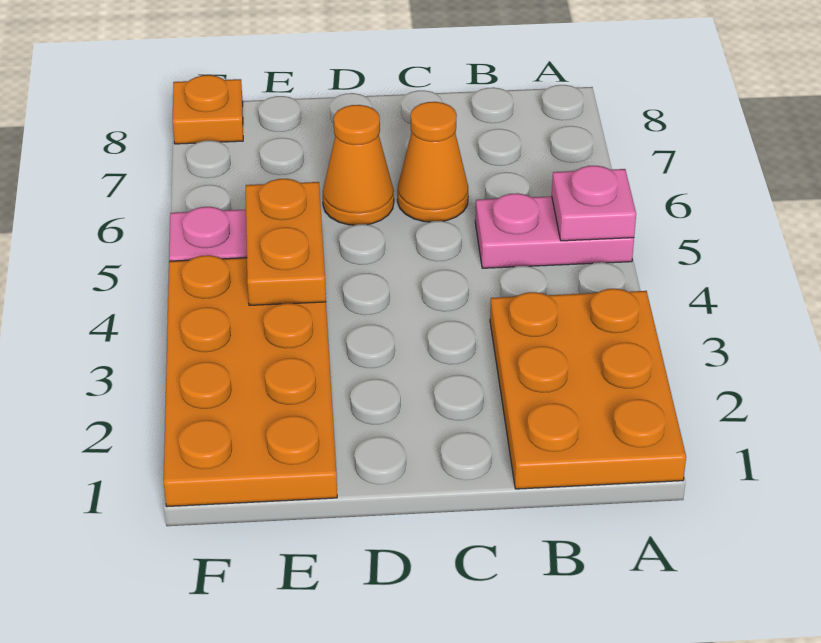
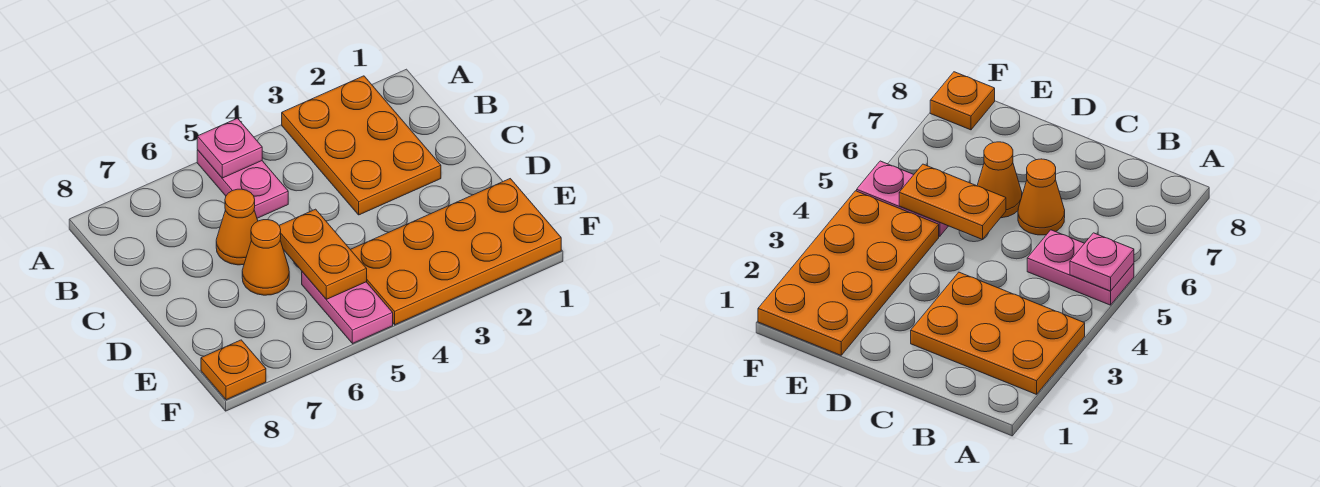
orange plate A1:B3 level 1 -> orange plate A2:C3 level 1
orange plate E4:E5 level 2 -> orange plate D5:E5 level 2

